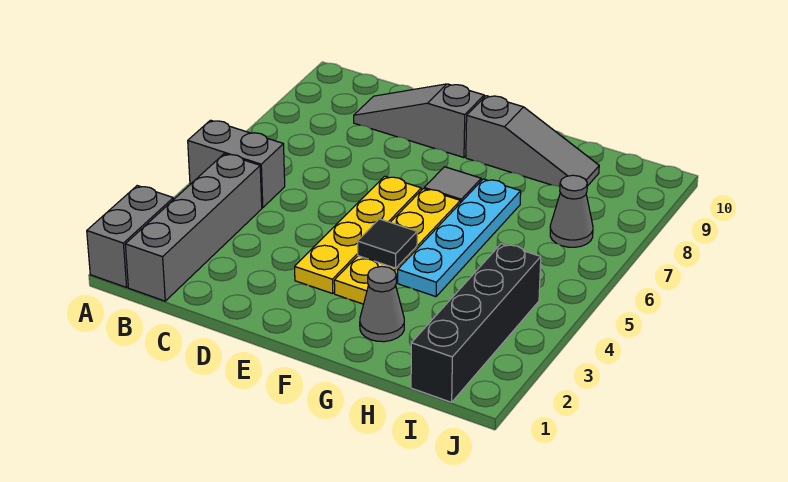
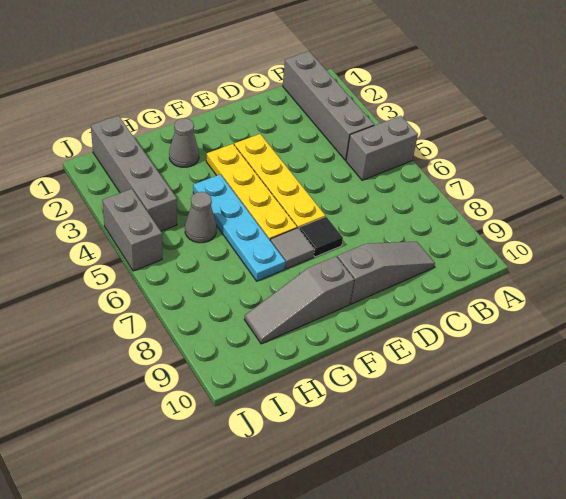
grey brick A1:A2 level 1 -> grey brick J4:J5 level 1
black tile F4 level 2 -> black tile E7 level 1
black brick I1:I4 level 1 -> grey brick I1:I4 level 1
grey cone I7 level 1 -> grey cone H5 level 1

